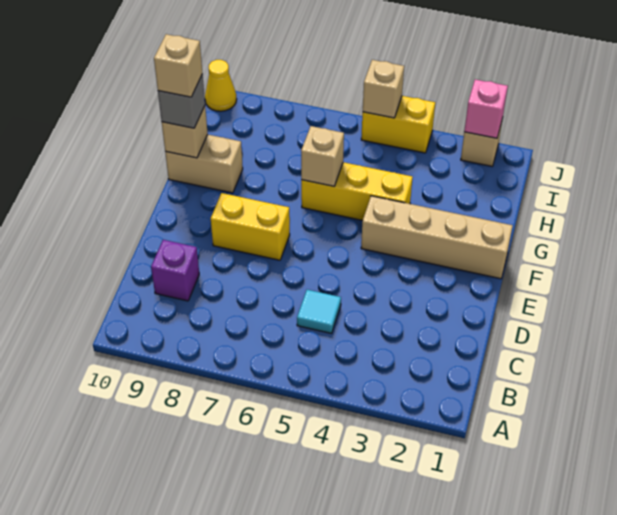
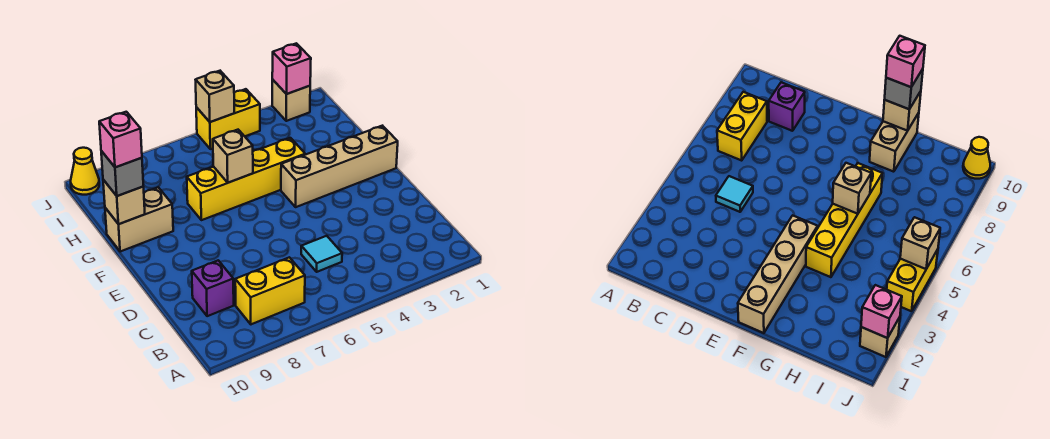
yellow brick E7:E8 level 1 -> yellow brick B7:B8 level 1
yellow brick G4:G6 level 1 -> yellow brick G4:G7 level 1
tan brick G10 level 4 -> pink brick G10 level 4

